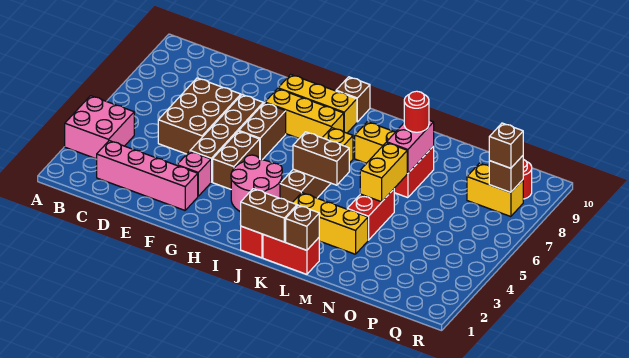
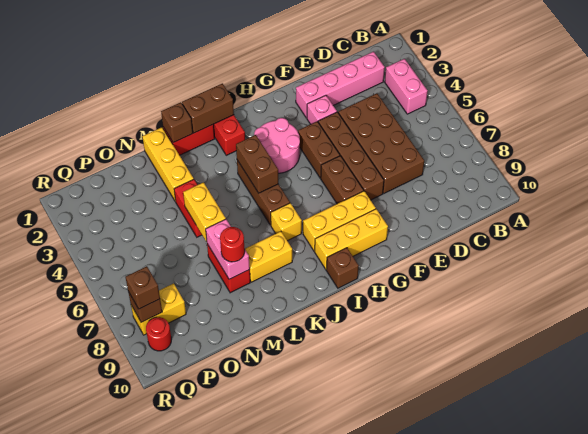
pink brick A3:B4 level 1 -> pink brick B3:B4 level 1
brown brick D5:E7 level 1 -> brown brick D4:E7 level 1
brown brick J5:K5 level 2 -> brown brick J4:J5 level 2
yellow brick K3:M3 level 1 -> yellow brick M1:M3 level 1

